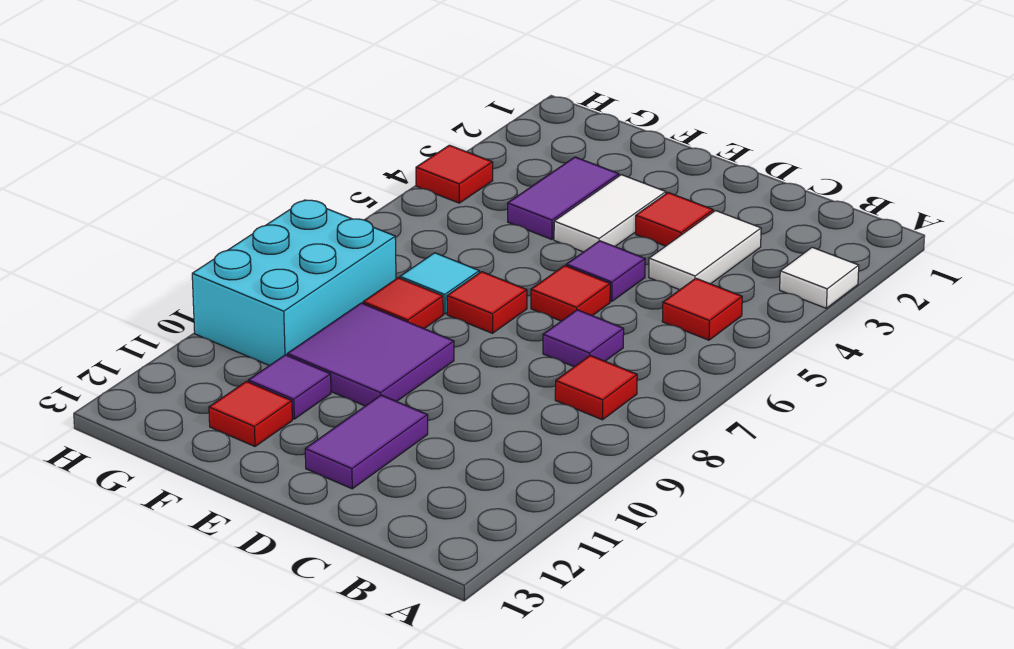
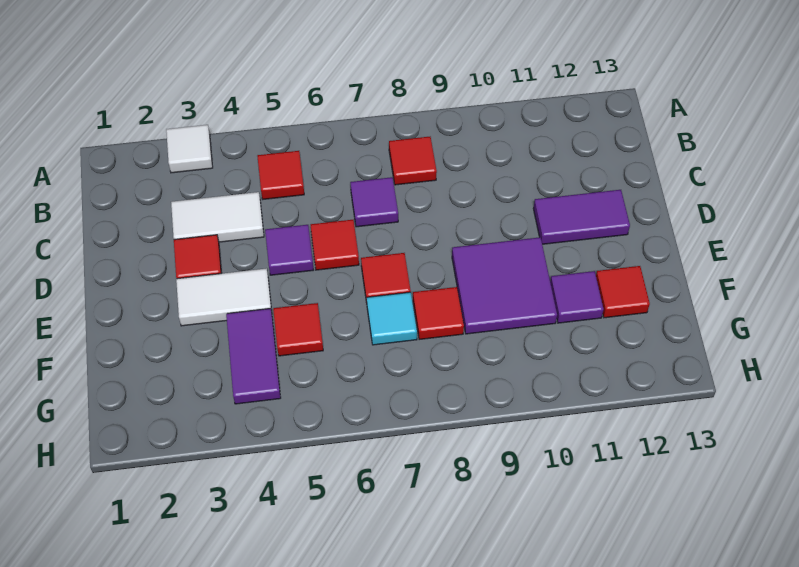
purple tile F3:F4 level 1 -> purple tile F4:G4 level 1
cyan brick G8:H10 level 1 -> none
red tile H4 level 1 -> red tile F5 level 1

